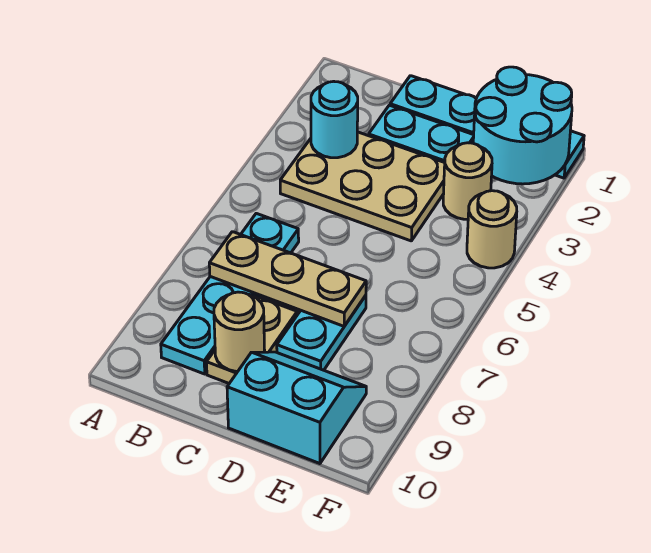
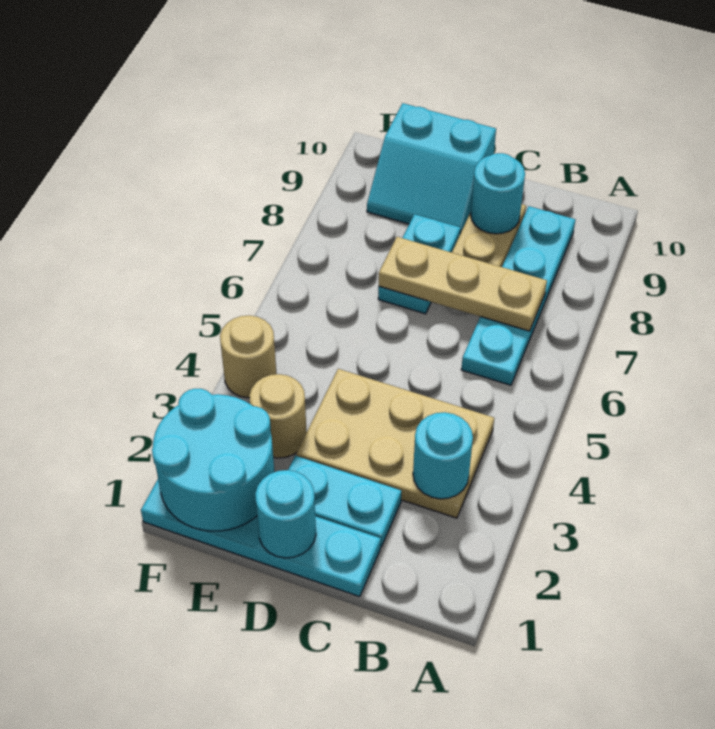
tan round brick C9 level 2 -> cyan round brick C9 level 2
none -> cyan round brick D1 level 2

